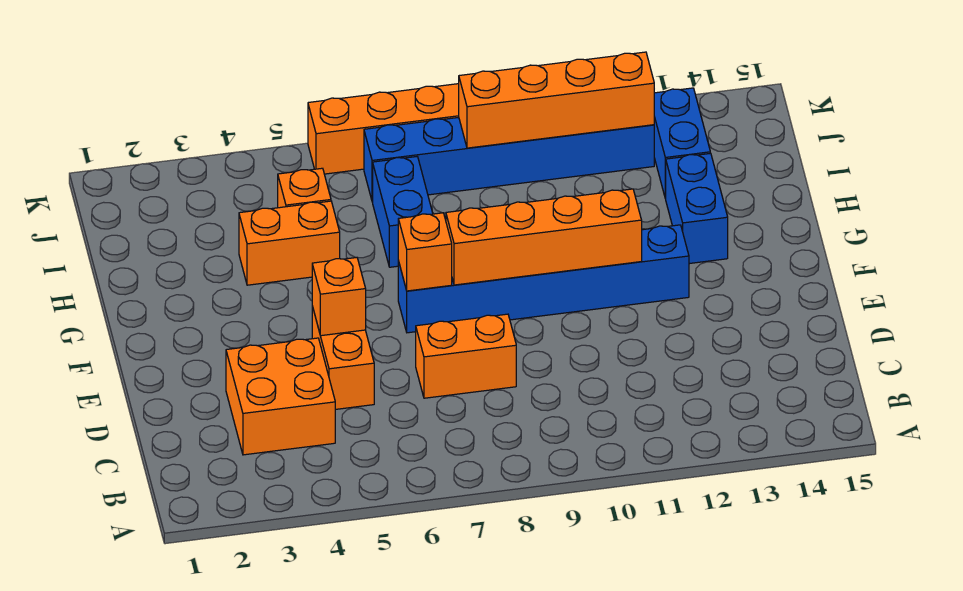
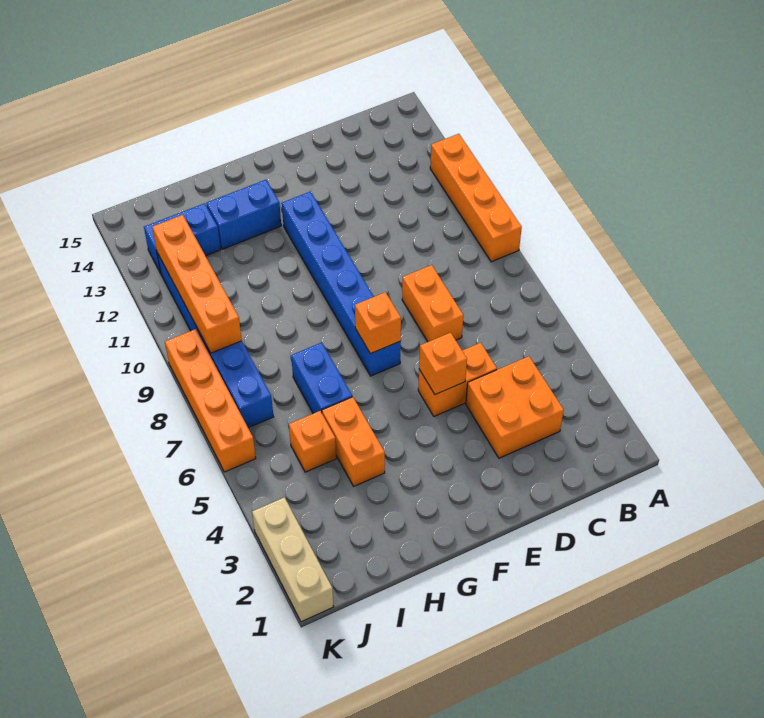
orange brick F8:F11 level 2 -> orange brick A9:A12 level 1
blue brick H7:I7 level 1 -> blue brick H6:H7 level 1
none -> tan brick K1:K3 level 1

